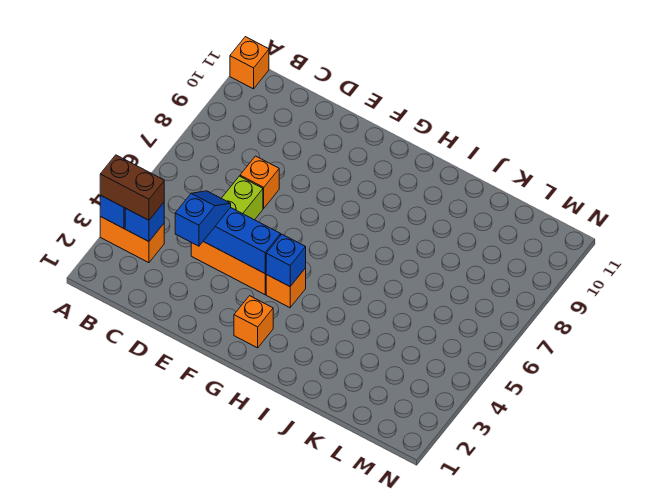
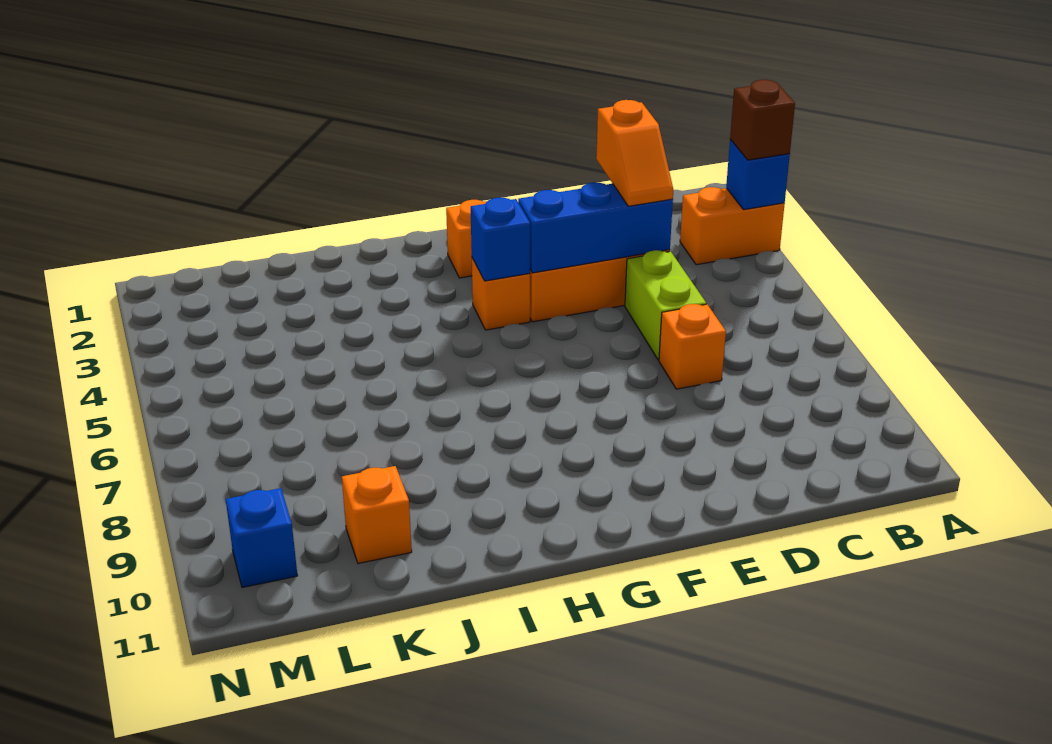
brown brick A3:B3 level 3 -> brown brick A3 level 3
orange brick A11 level 1 -> orange brick K10 level 1
blue brick B3 level 2 -> blue brick M10 level 1
blue slope D3:D4 level 3 top 3 -> orange slope D3:D4 level 3 top 3

